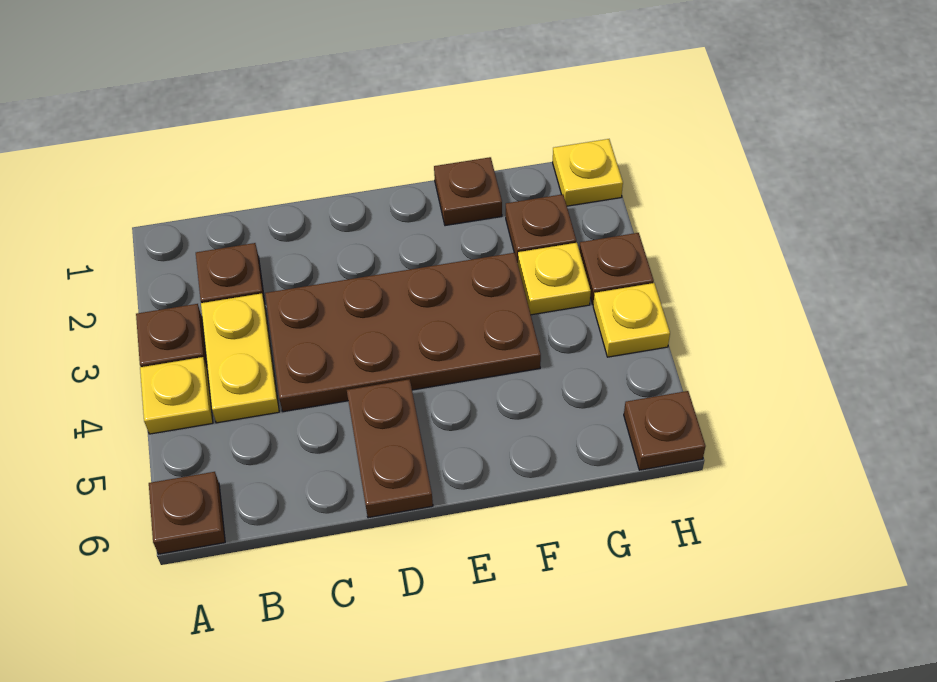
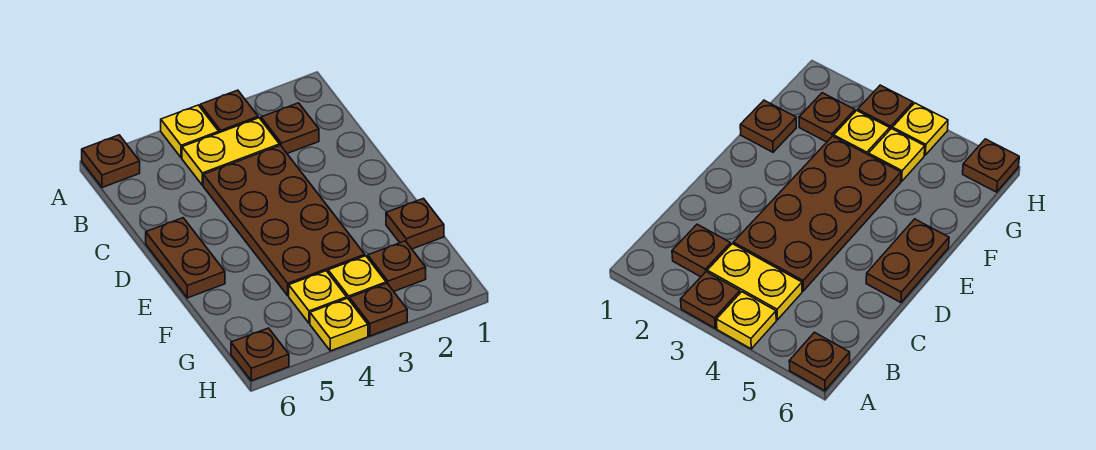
brown plate D5:D6 level 1 -> brown plate D6:E6 level 1
yellow plate H1 level 1 -> yellow plate G4 level 1

